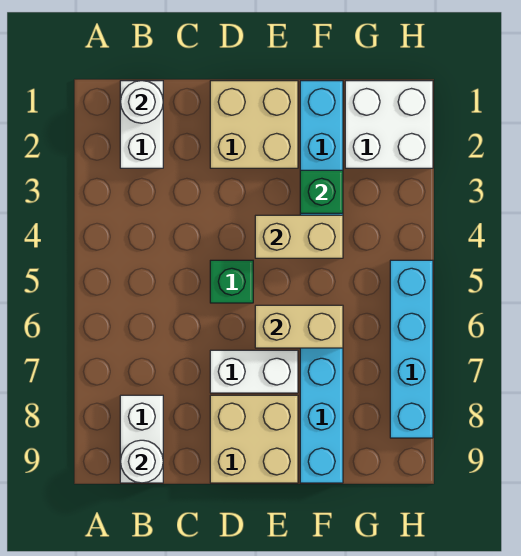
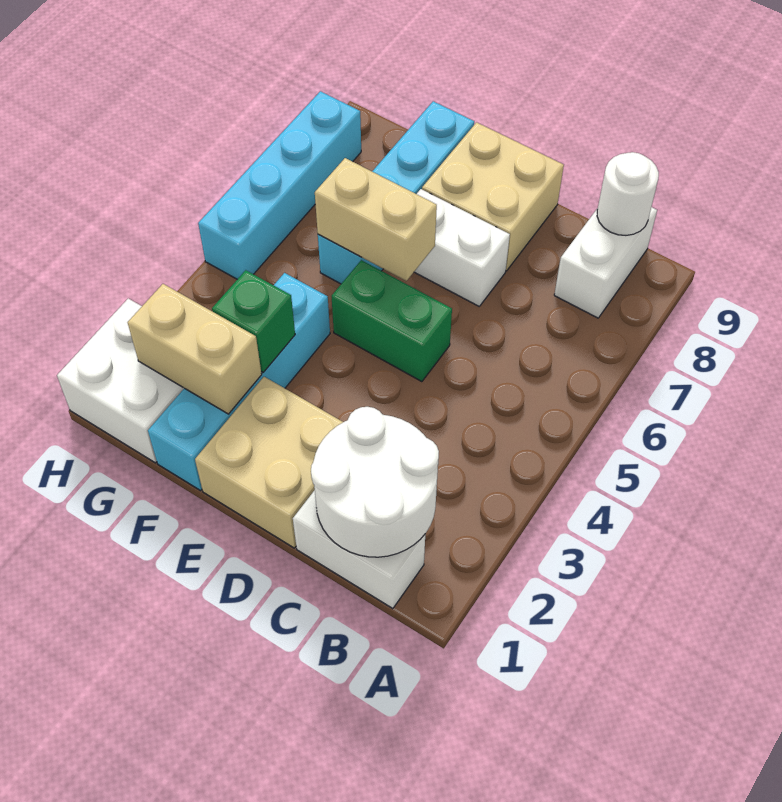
white brick B1:B2 level 1 -> white brick B1:C1 level 1
white round brick B1 level 2 -> white round brick B1:C2 level 2
green brick D5 level 1 -> green brick D5:E5 level 1
tan brick E4:F4 level 2 -> tan brick F2:G2 level 2

